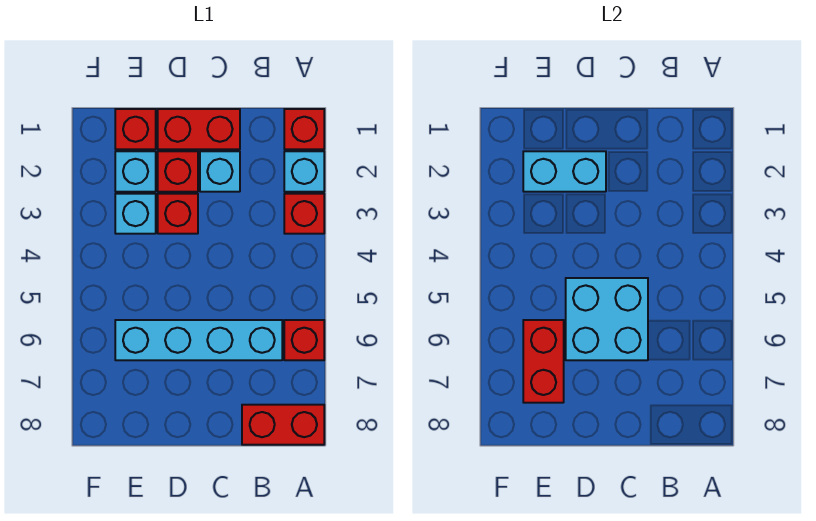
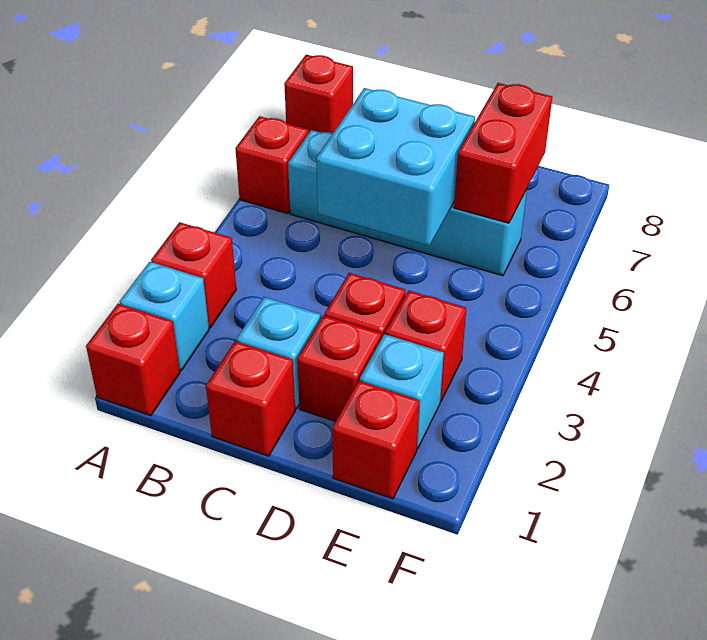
red brick A8:B8 level 1 -> red brick A8 level 1
red brick C1:D1 level 1 -> red brick C1 level 1
cyan brick D2:E2 level 2 -> none
cyan brick E3 level 1 -> red brick E3 level 1

